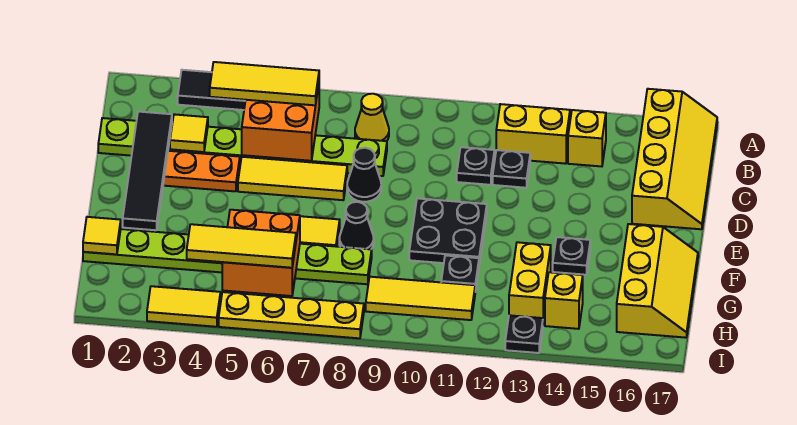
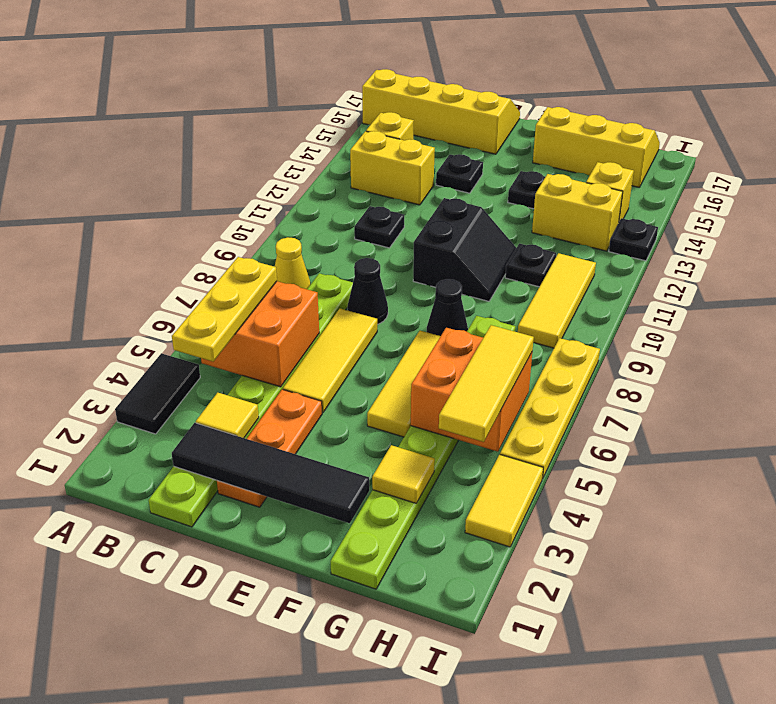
yellow tile B4:B6 level 3 -> yellow plate B4:B6 level 3
yellow brick B12:B13 level 1 -> yellow brick B13:C13 level 1
black plate C12 level 1 -> black plate D14 level 1
black plate E10:F11 level 1 -> black slope E10:F11 level 1 top E
yellow tile G1 level 2 -> yellow tile G3 level 2

